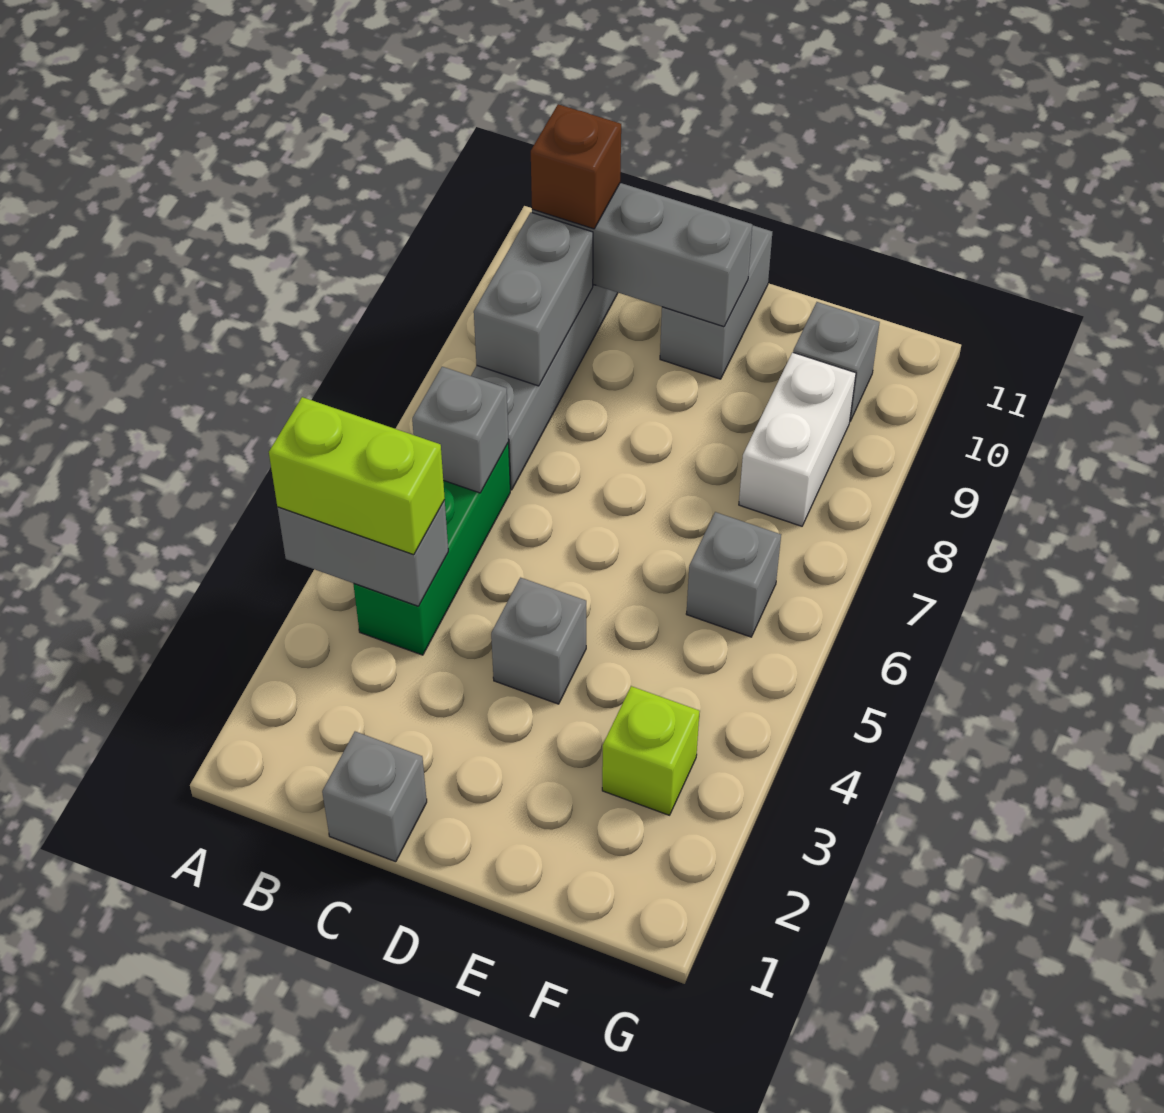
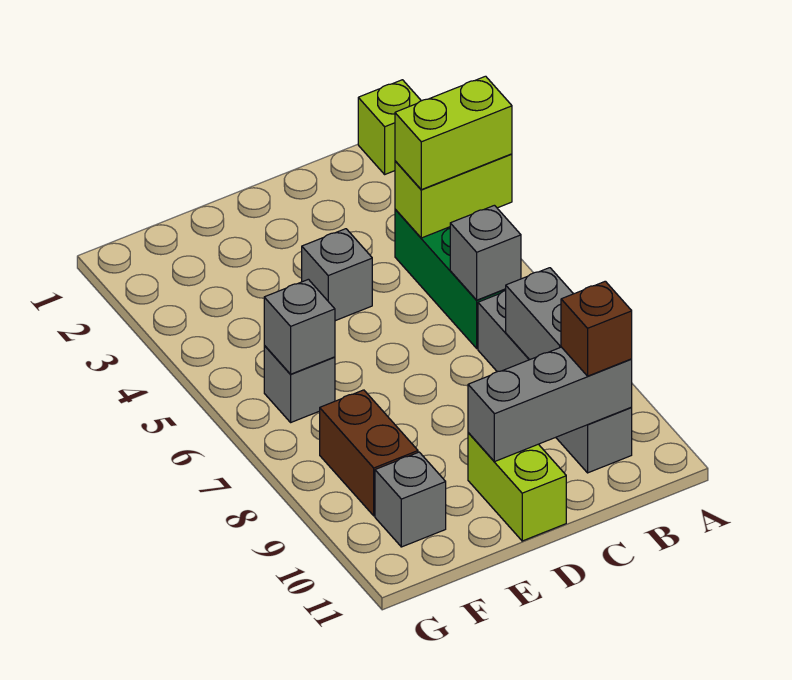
grey brick A4:B4 level 2 -> lime brick A4:B4 level 2
grey brick C1 level 1 -> grey brick F6 level 2
grey brick D10:D11 level 1 -> lime brick D10:D11 level 1
lime brick F3 level 1 -> lime brick A1 level 1
white brick F8:F9 level 1 -> brown brick F8:F9 level 1

